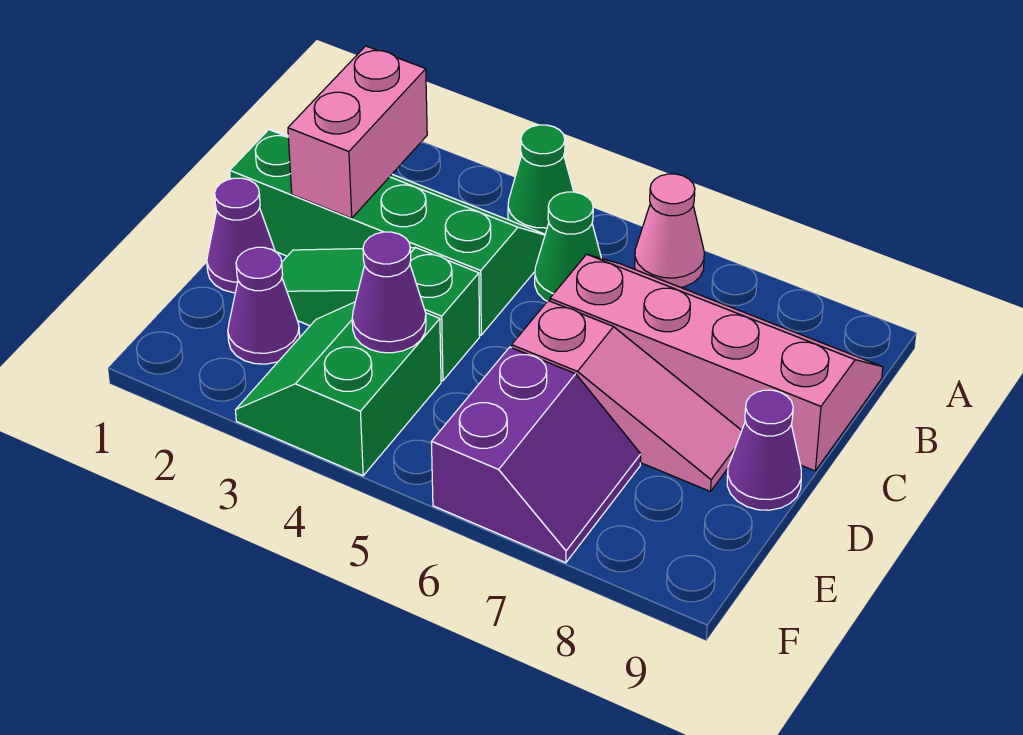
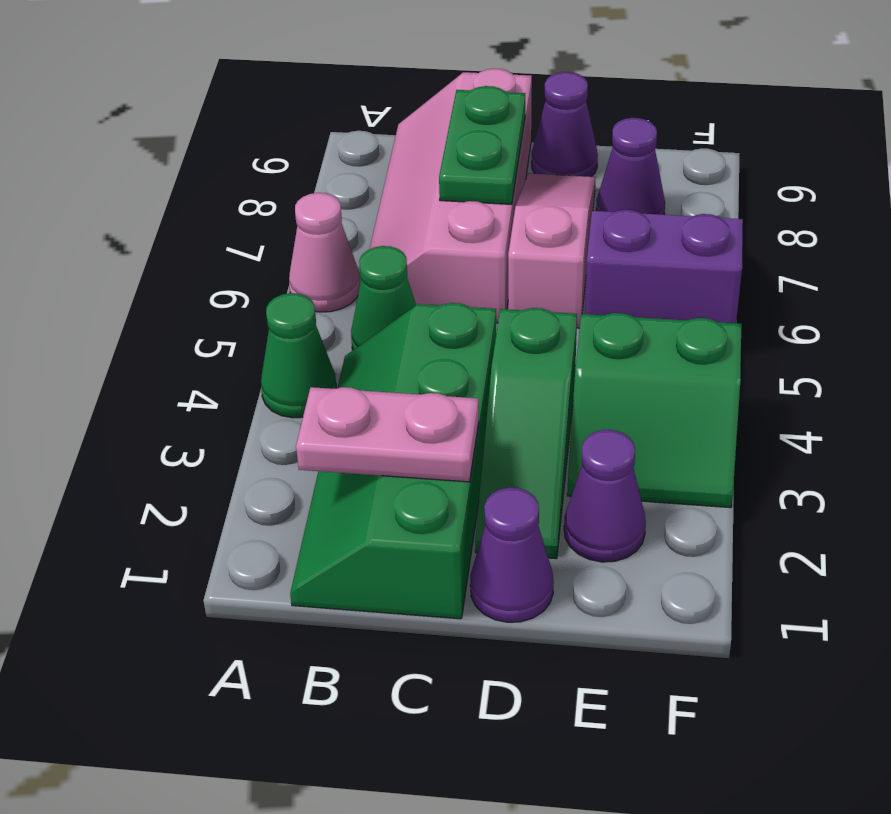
pink brick B2:C2 level 2 -> pink plate B2:C2 level 2
none -> green plate C7:C8 level 2
purple cone E4 level 2 -> purple cone E8 level 1

